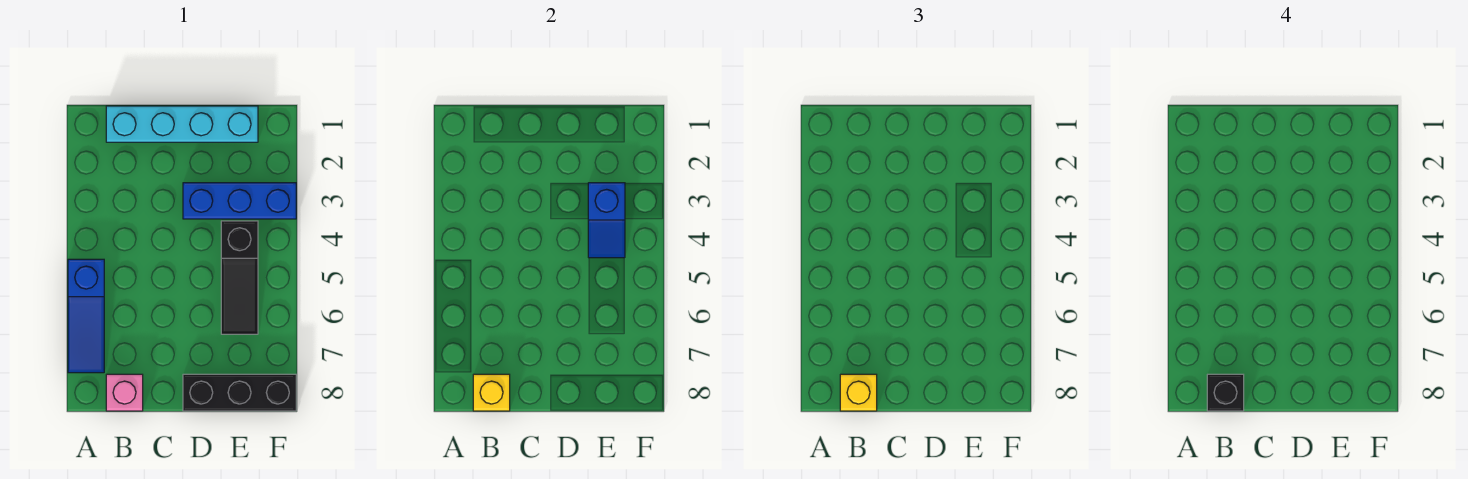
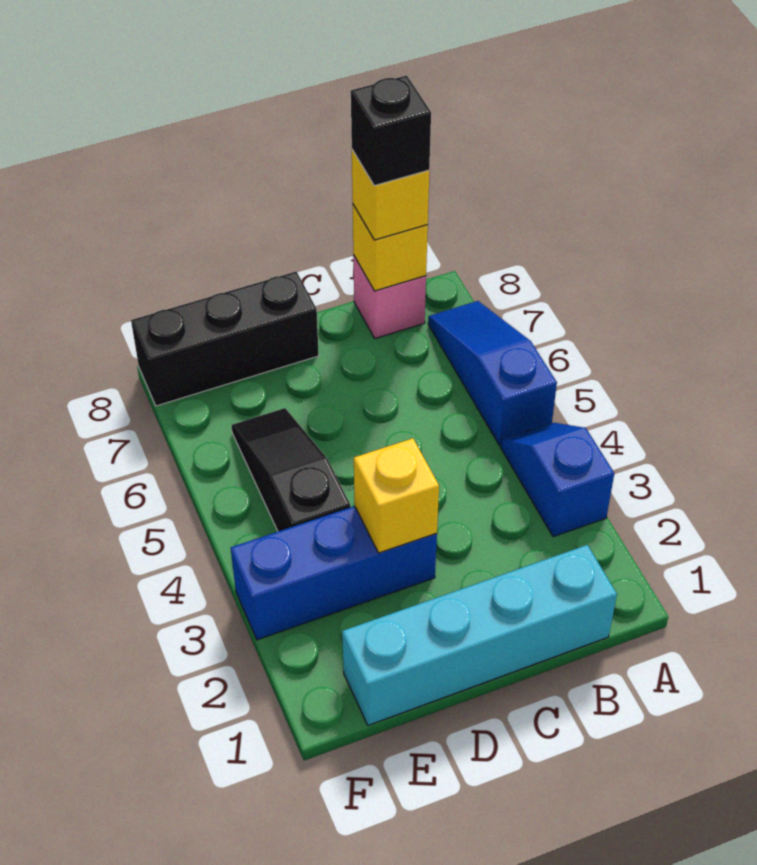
none -> yellow brick D3 level 2
blue slope E3:E4 level 2 top 3 -> blue slope A3:A4 level 1 top 3

